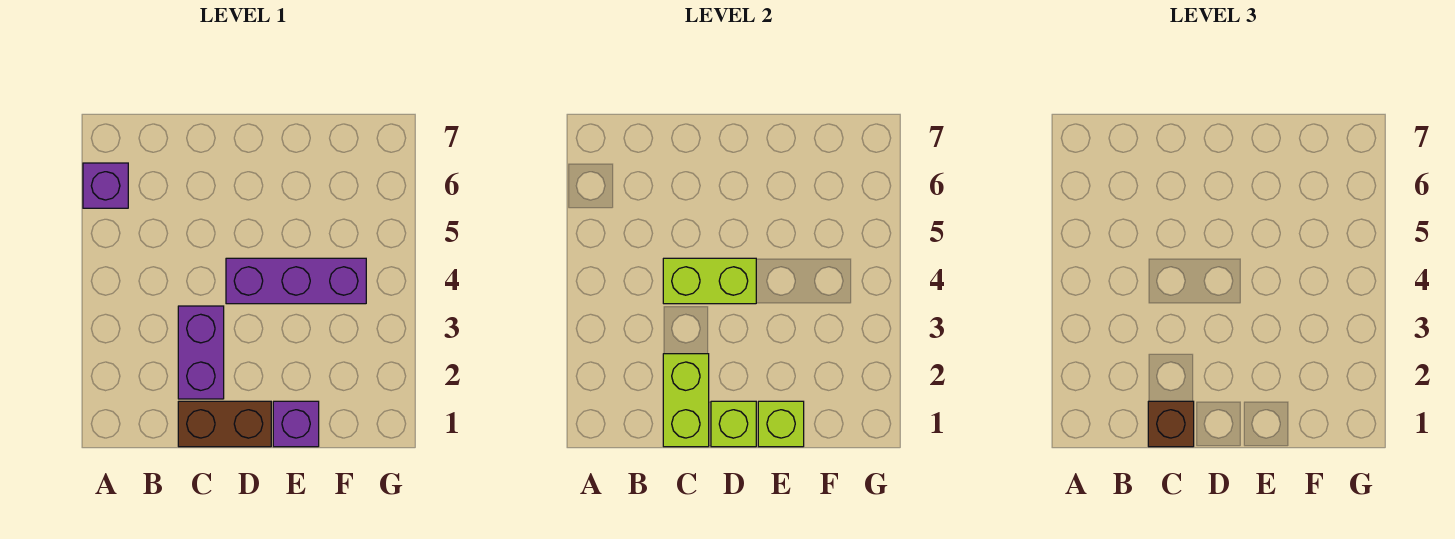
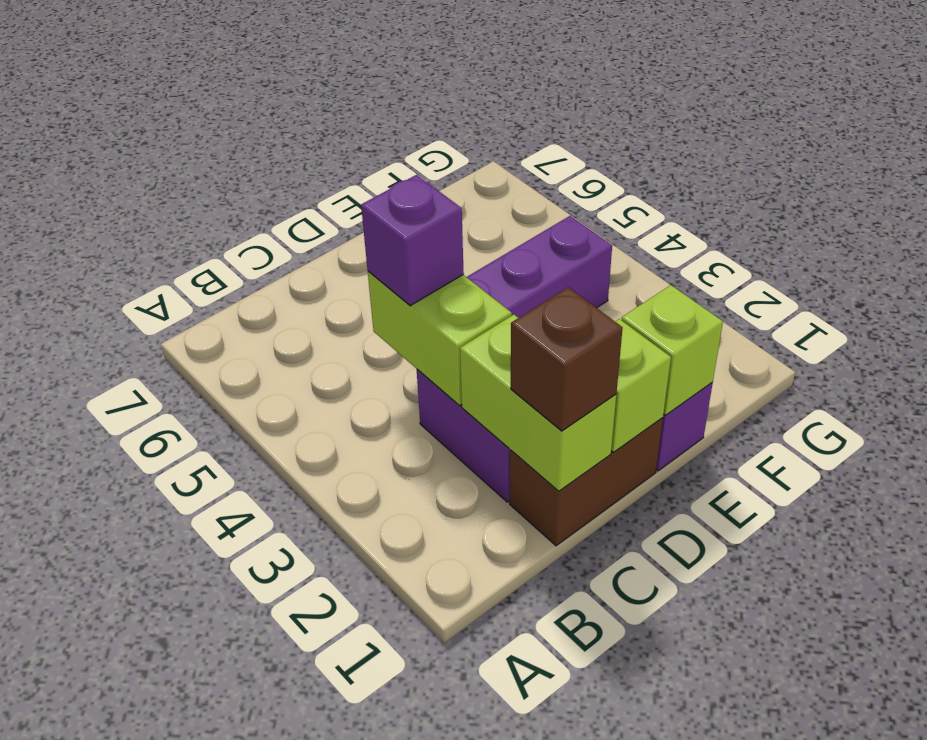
purple brick A6 level 1 -> purple brick C4 level 3
lime brick C4:D4 level 2 -> lime brick C3:C4 level 2

